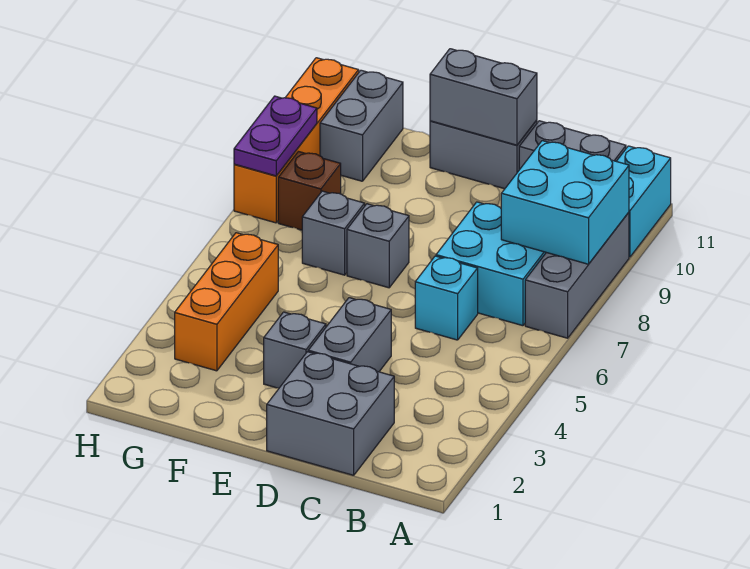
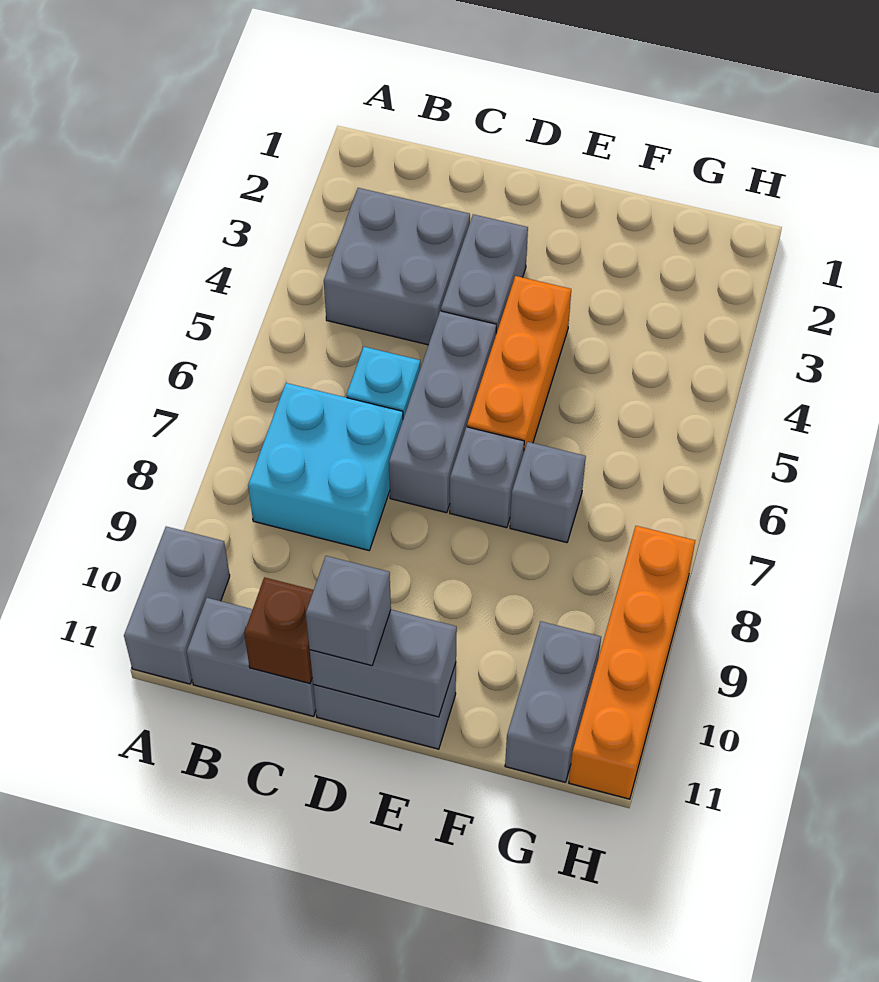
grey brick A7:A9 level 1 -> grey brick D5:D7 level 1
cyan brick A8:B9 level 2 -> none
cyan brick A10:A11 level 1 -> grey brick A10:A11 level 1
grey brick C1:D2 level 1 -> grey brick B3:C4 level 1
grey brick E3 level 1 -> grey brick D11 level 3
orange brick G3:G5 level 1 -> orange brick E4:E6 level 1
brown brick G8 level 1 -> brown brick C11 level 2
purple plate H8:H9 level 2 -> none

